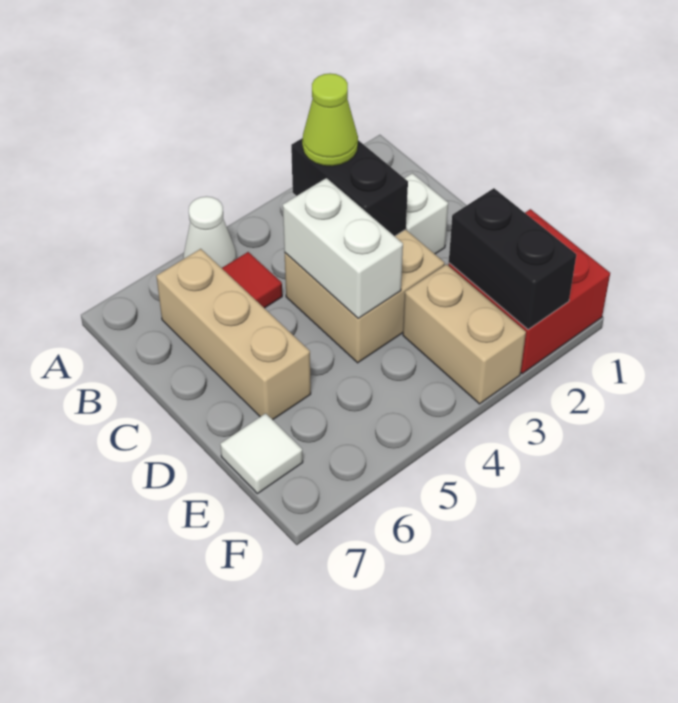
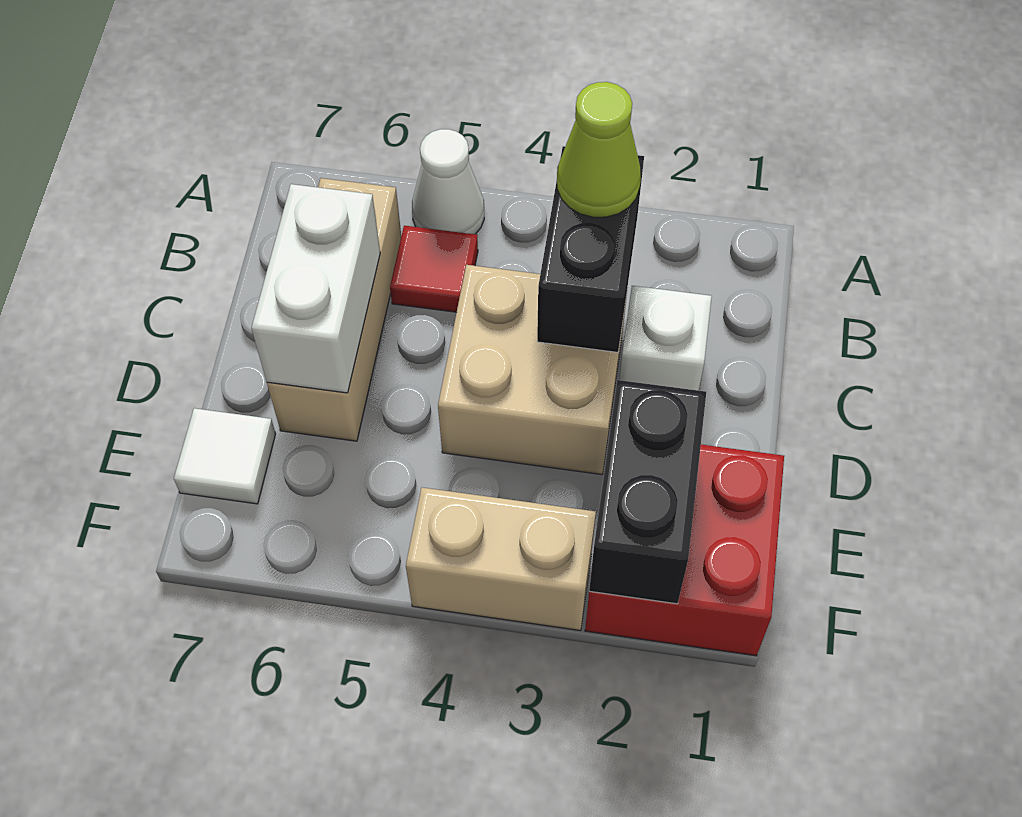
white brick C4:D4 level 2 -> white brick C6:D6 level 2
tan brick E3:F3 level 1 -> tan brick F3:F4 level 1

